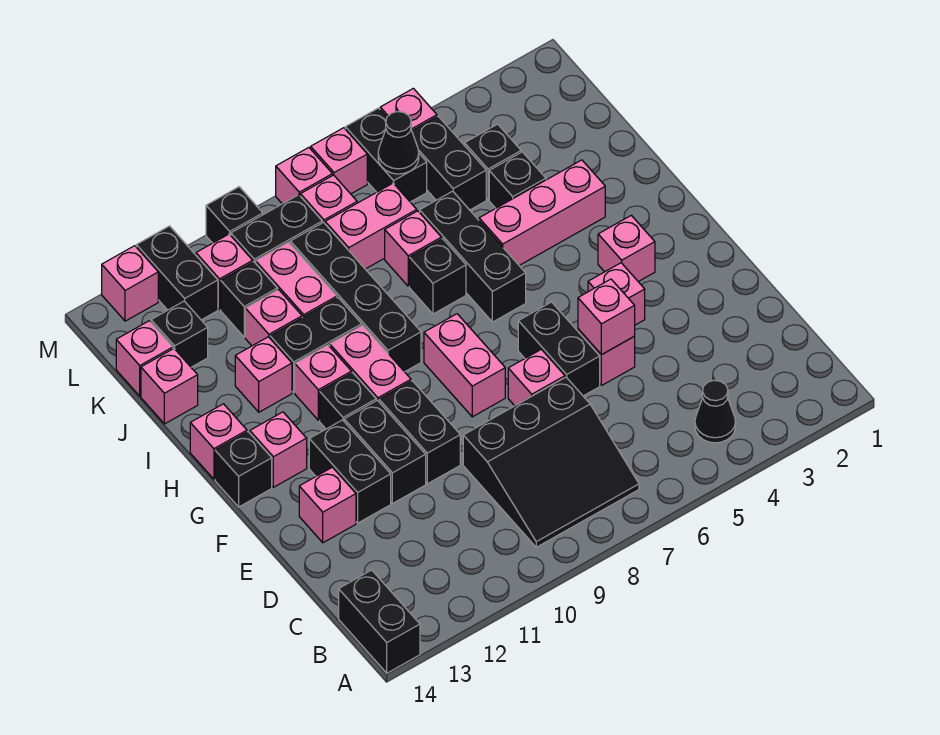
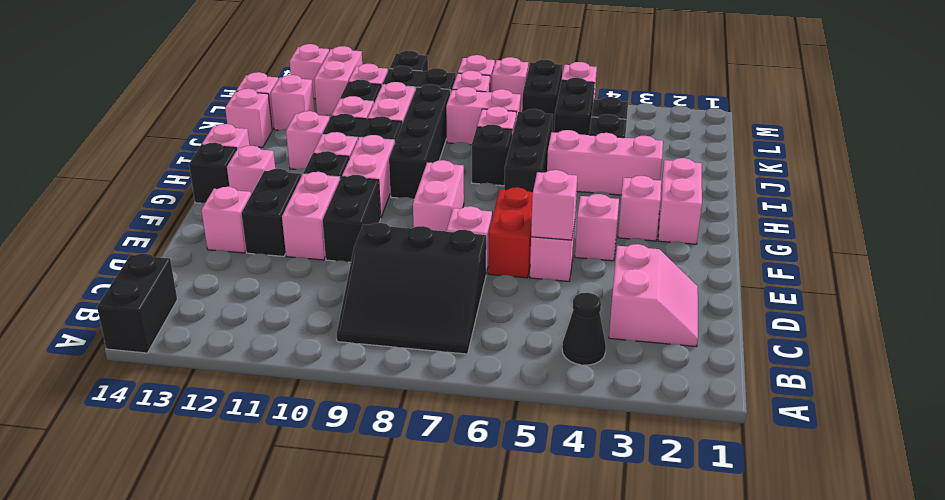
none -> pink slope C2:D3 level 1 top 3
black brick E6:F6 level 1 -> red brick E6:F6 level 1
black brick E11:F11 level 1 -> pink brick E11:F11 level 1
none -> pink brick G2:H2 level 1
black brick K13 level 1 -> pink brick K13 level 1
black cone L6 level 2 -> none
black brick L12:M12 level 1 -> pink brick L12:M12 level 1

